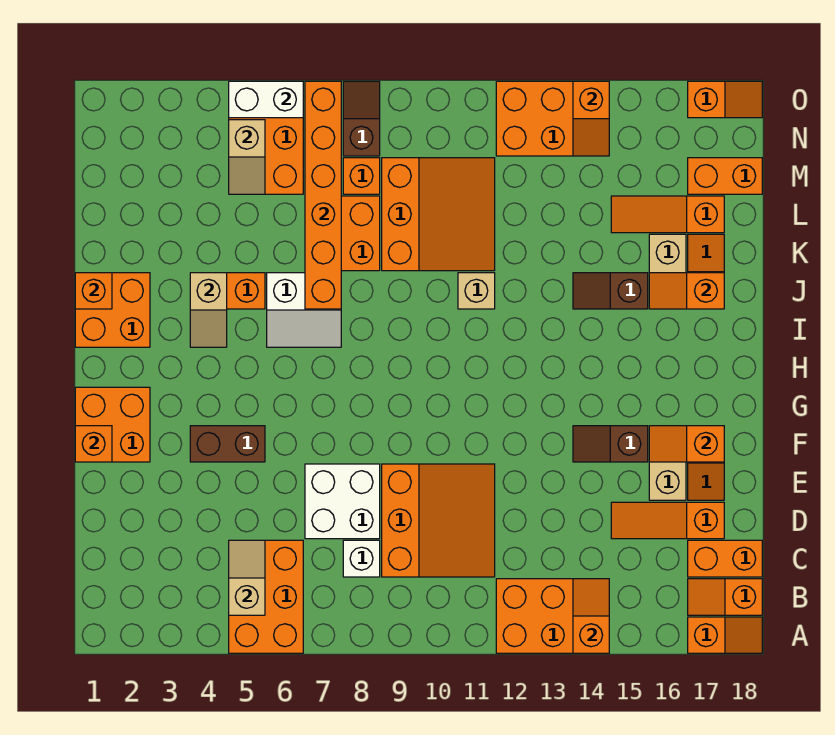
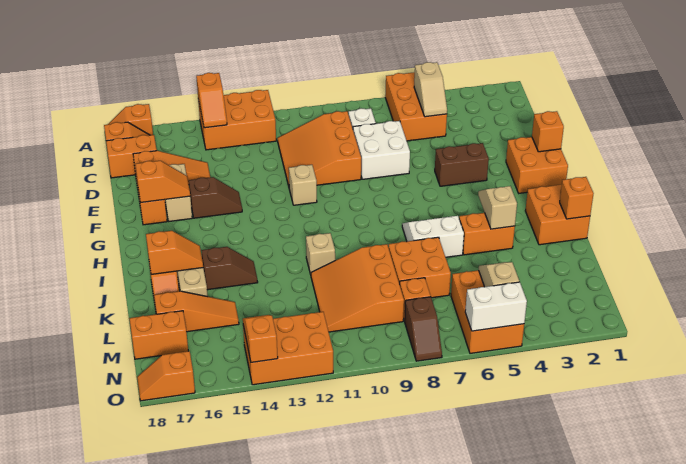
none -> tan brick F11 level 1
orange brick J7:O7 level 2 -> none

